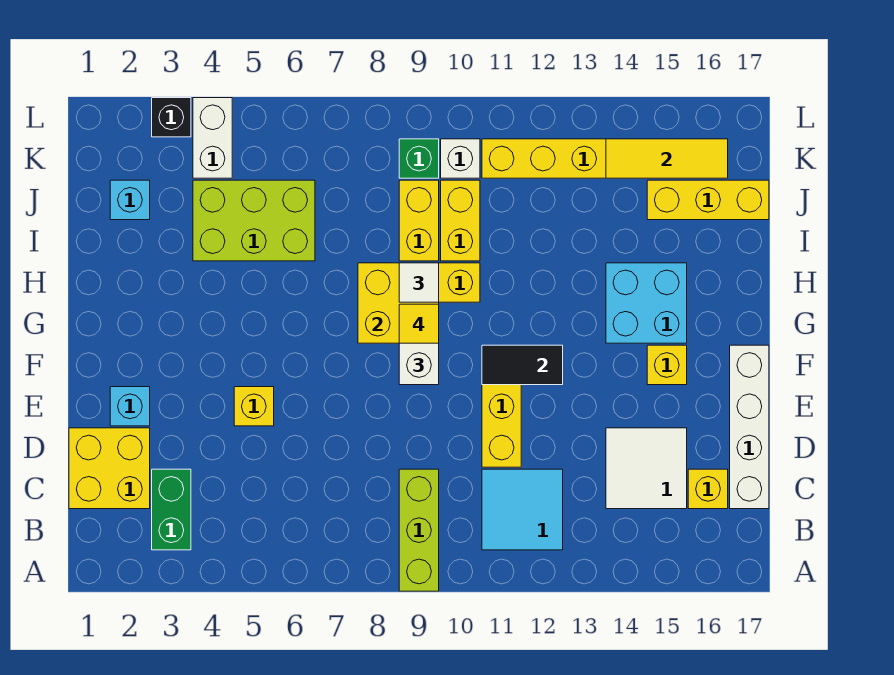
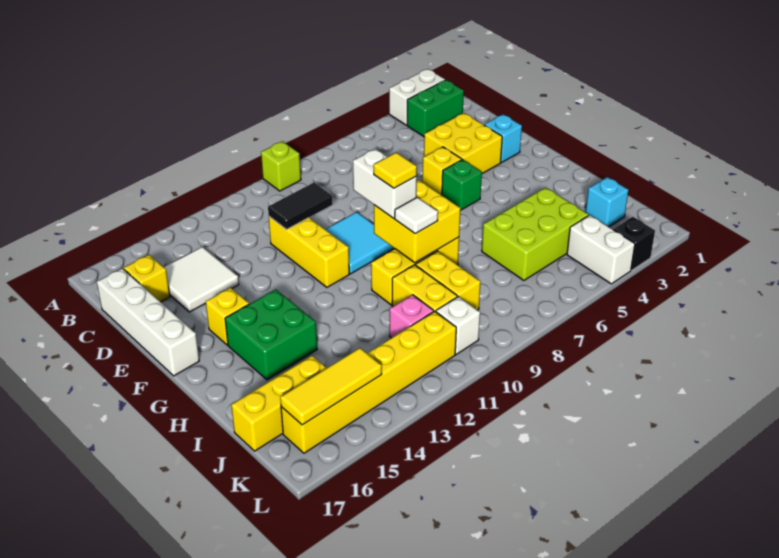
none -> white brick A2:A3 level 1
lime brick A9:C9 level 1 -> lime brick A9 level 1
green brick B3:C3 level 1 -> green brick B2:B3 level 1
cyan tile B11:C12 level 1 -> cyan tile E9:F10 level 1
yellow brick C1:D2 level 1 -> yellow brick D3:E4 level 1
black tile F11:F12 level 2 -> black tile D10:D11 level 2
cyan brick G14:H15 level 1 -> green brick G14:H15 level 1
none -> pink brick J11 level 1
green brick K9 level 1 -> green brick F5 level 1

